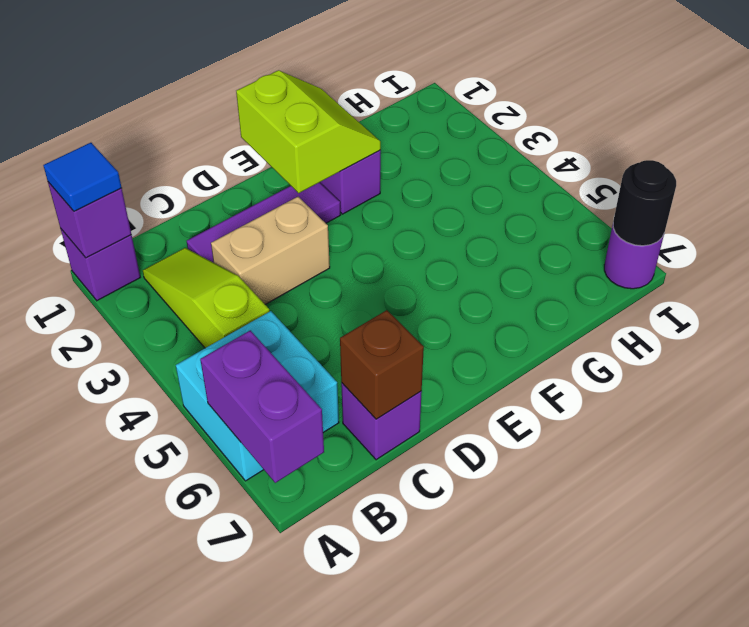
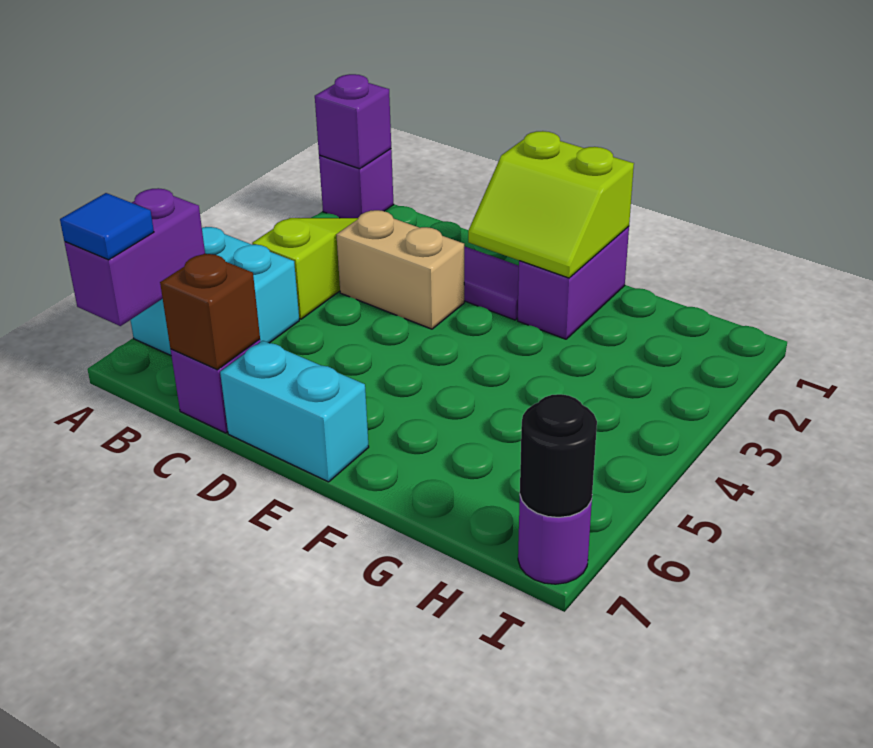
blue tile A1 level 3 -> blue tile A7 level 3
none -> cyan brick D7:E7 level 1
lime slope E1:F2 level 2 top E -> lime slope E1:F2 level 2 top 1

